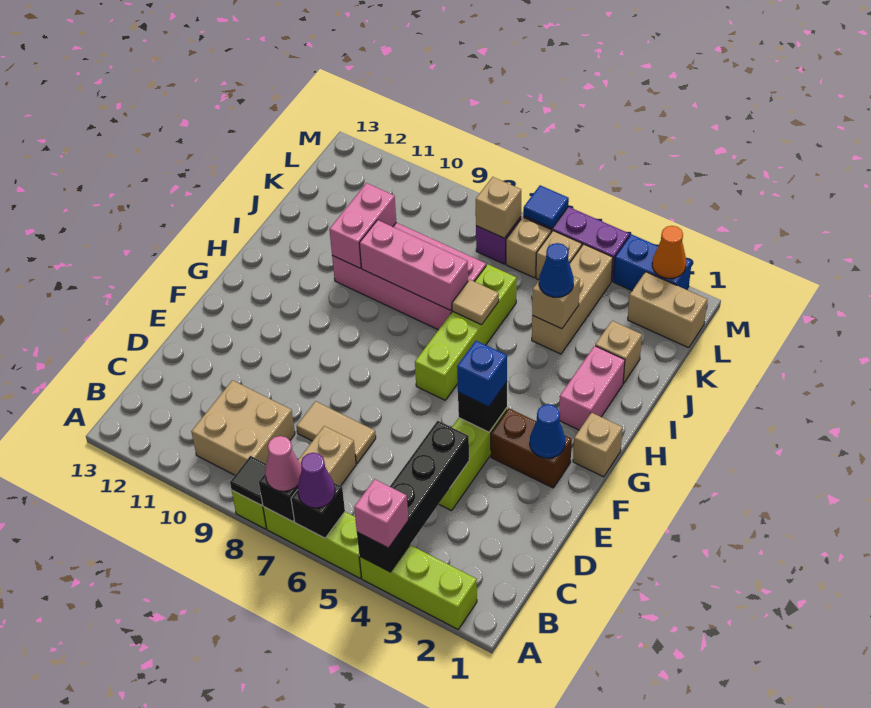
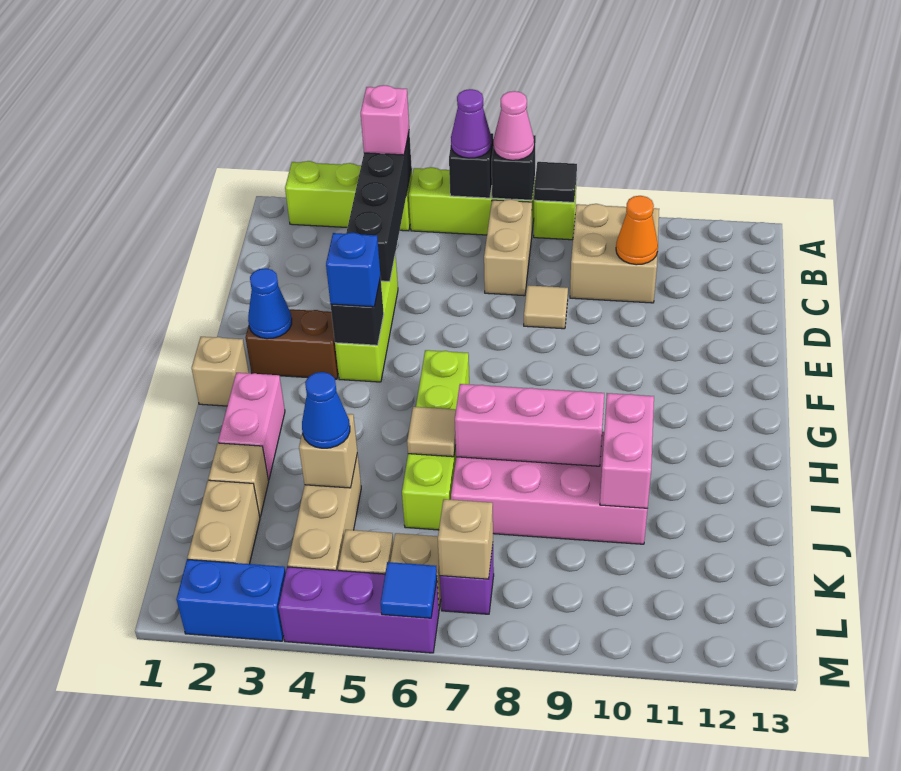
tan tile D7:D8 level 1 -> tan tile D8 level 1
tan brick L1:L2 level 1 -> tan brick K2:L2 level 1
orange cone M2 level 2 -> orange cone C10 level 2

